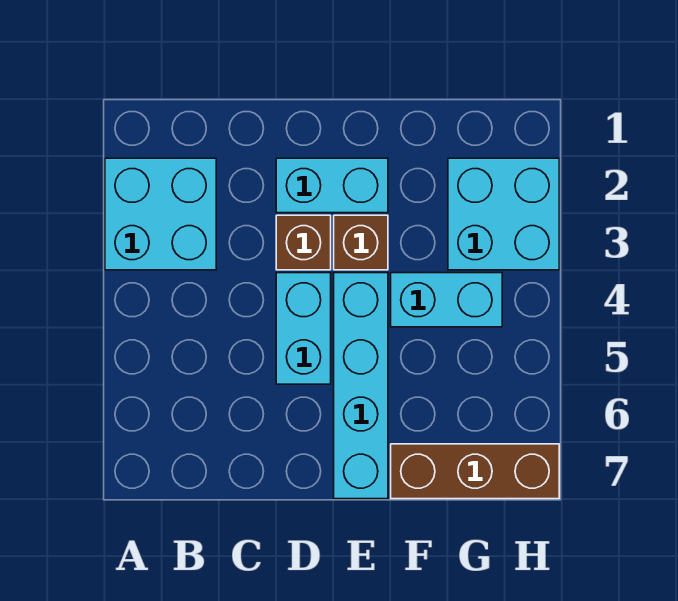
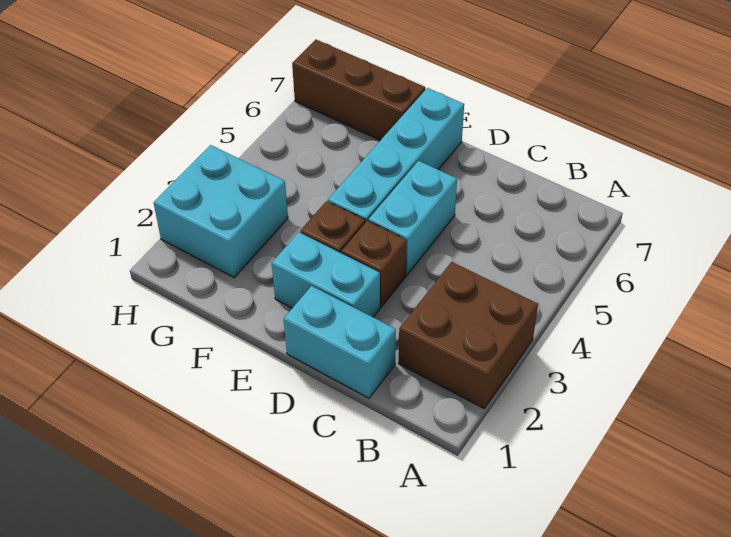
cyan brick A2:B3 level 1 -> brown brick A2:B3 level 1
cyan brick F4:G4 level 1 -> cyan brick C1:D1 level 1

